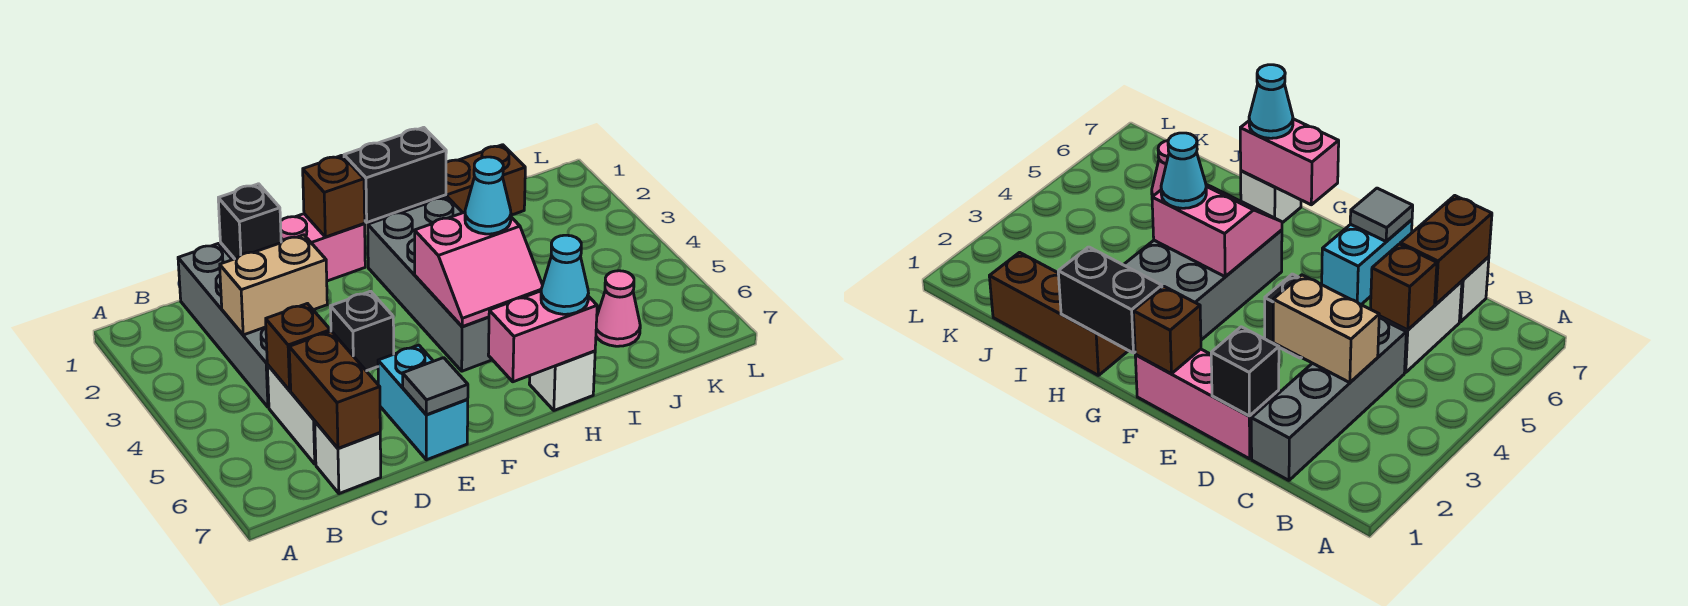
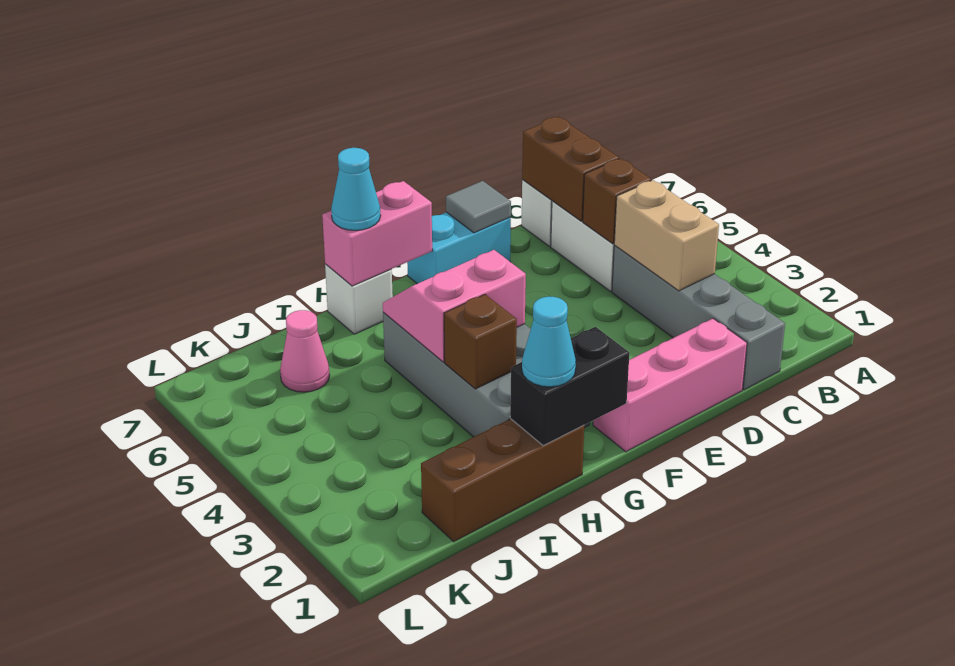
tan brick C3:D3 level 2 -> tan brick C3:C4 level 2
black brick D1 level 2 -> none
black brick E4 level 1 -> none
cyan brick E6:E7 level 1 -> cyan brick E7:F7 level 1
brown brick F1 level 2 -> brown brick H3 level 2
cyan cone H4 level 3 -> cyan cone H1 level 3

